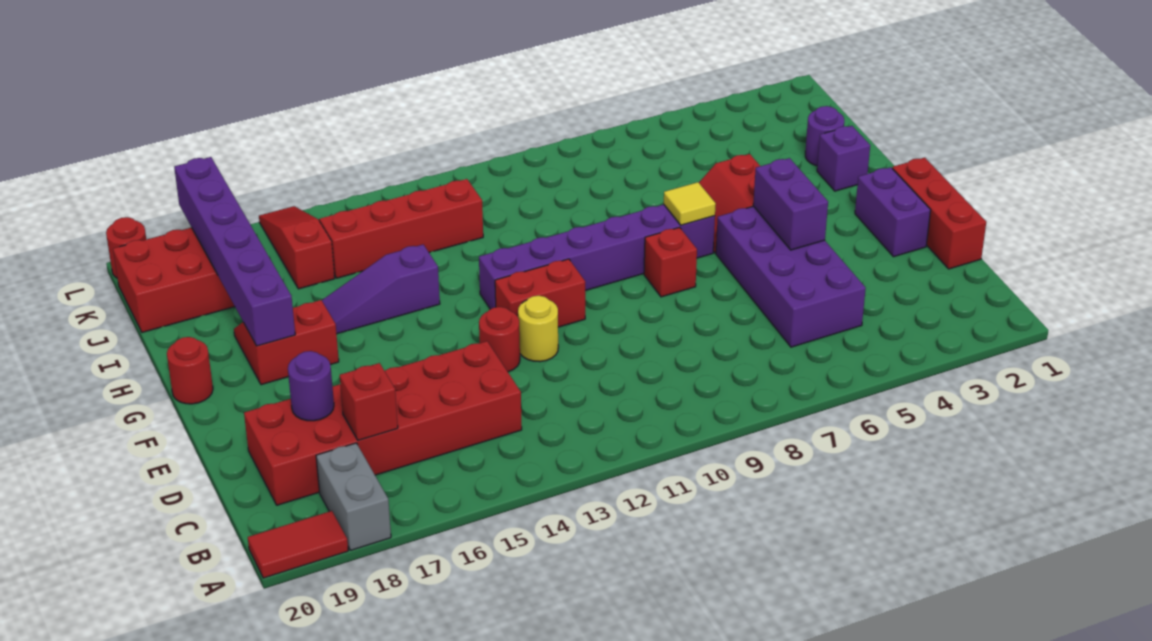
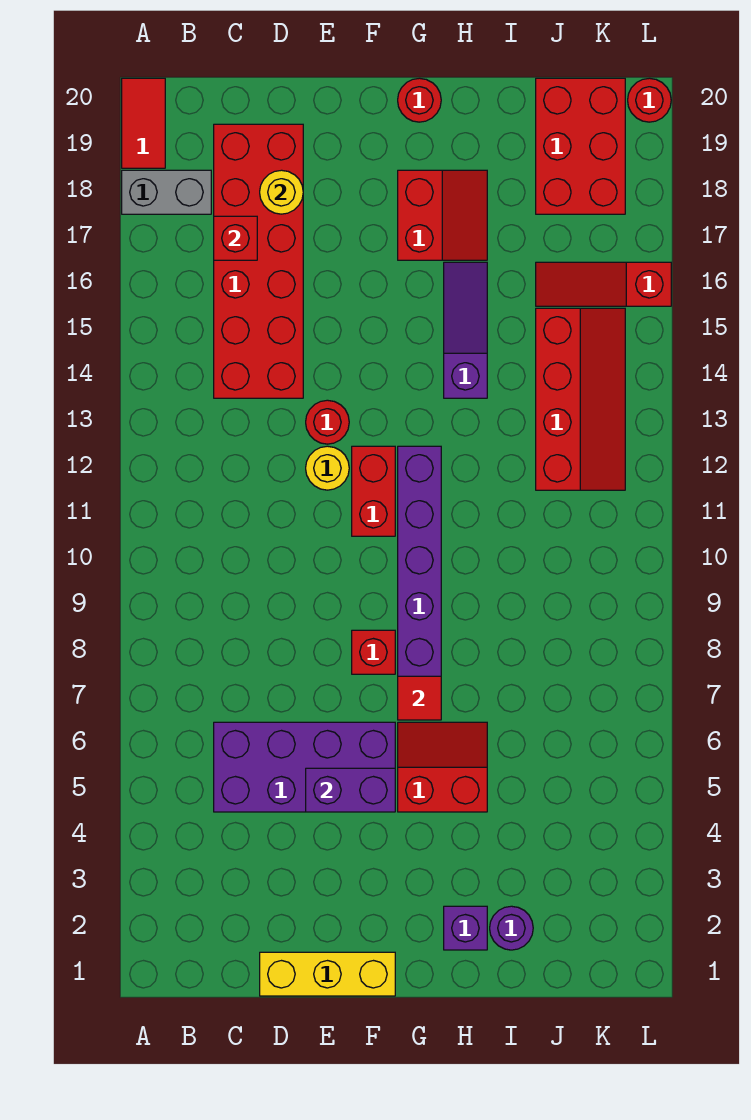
red brick D1:F1 level 1 -> yellow brick D1:F1 level 1
purple round brick D18 level 2 -> yellow round brick D18 level 2
purple brick E2:F2 level 1 -> none
yellow tile G7 level 2 -> red tile G7 level 2
purple brick G18:L18 level 2 -> none
red slope J16:L16 level 1 top J -> red slope J16:L16 level 1 top L

